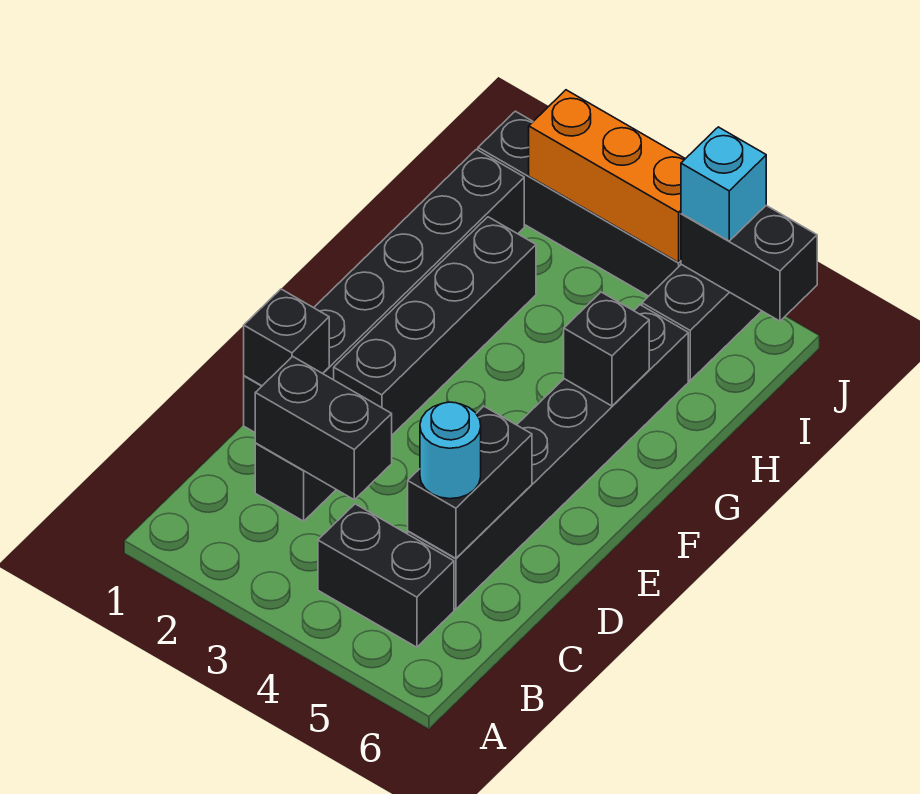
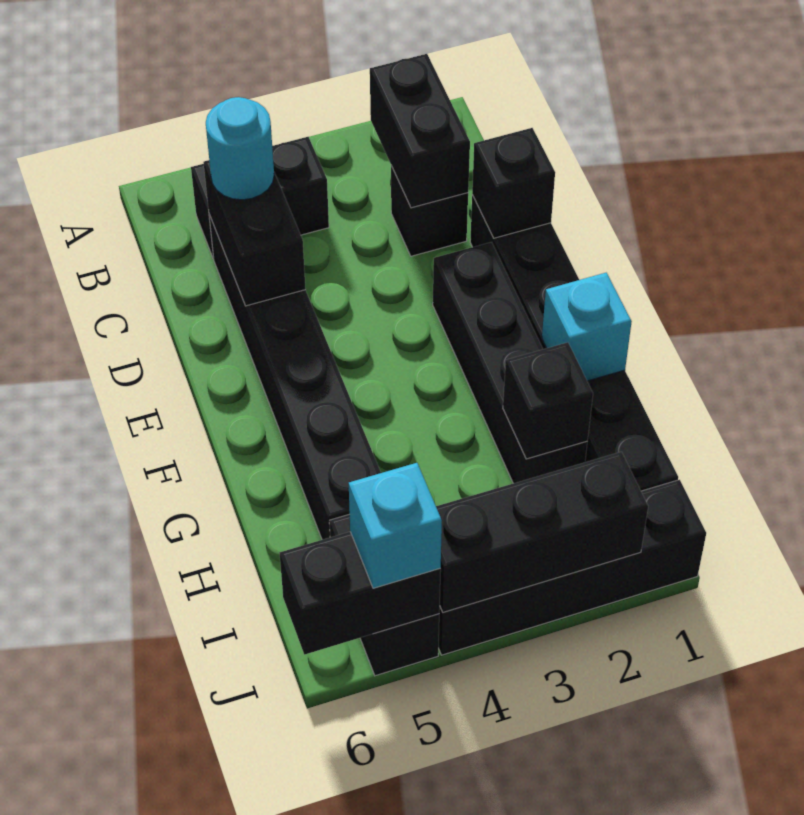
black brick C2:C3 level 2 -> black brick B2:C2 level 2
none -> cyan brick G1 level 2
black brick G5 level 2 -> black brick H2 level 2
orange brick J2:J4 level 2 -> black brick J2:J4 level 2

